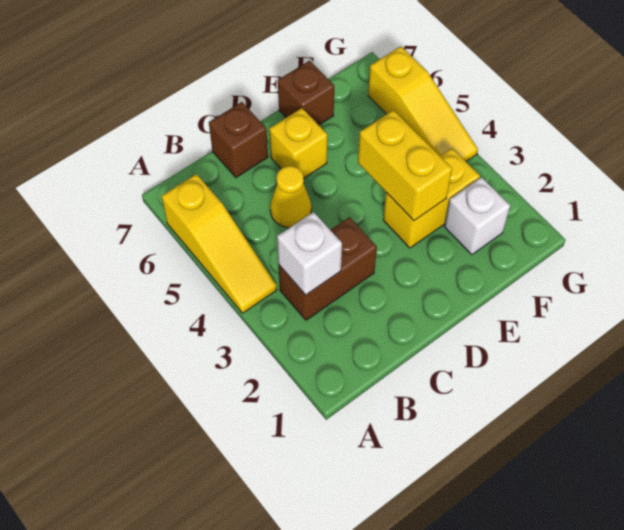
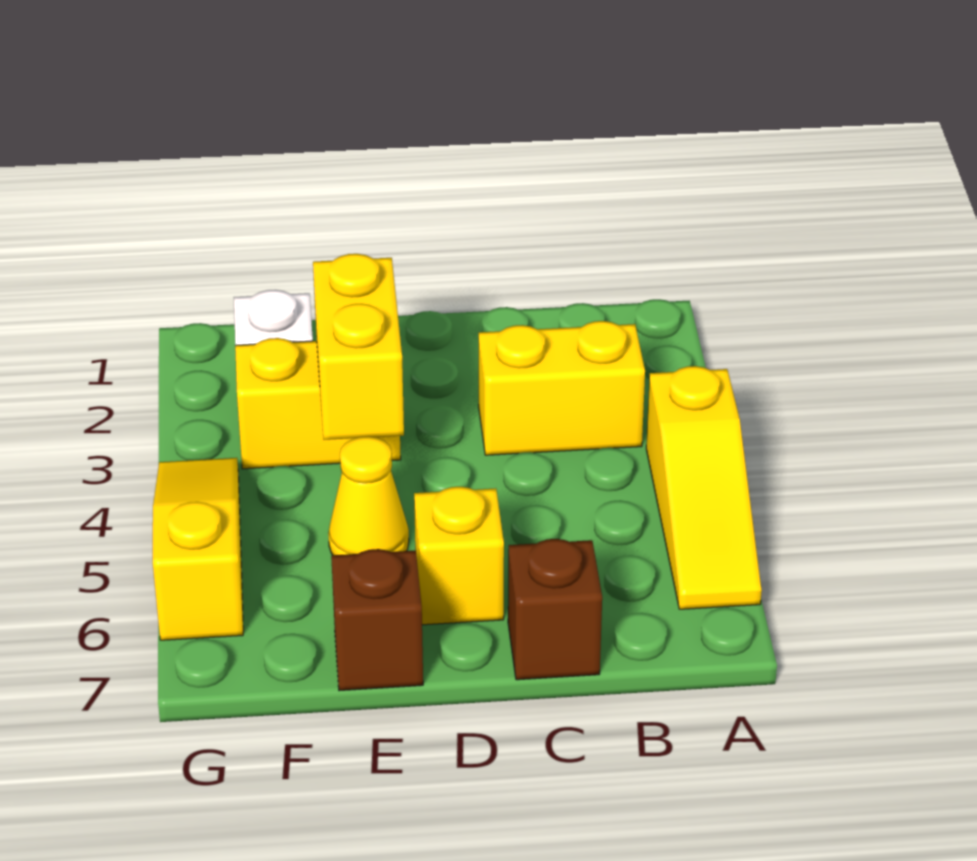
yellow slope A4:A6 level 1 top 6 -> yellow slope A4:A6 level 1 top 4
brown brick B3:C3 level 1 -> yellow brick B3:C3 level 1
white brick B3 level 2 -> none
yellow cone C5 level 1 -> yellow cone E5 level 1

